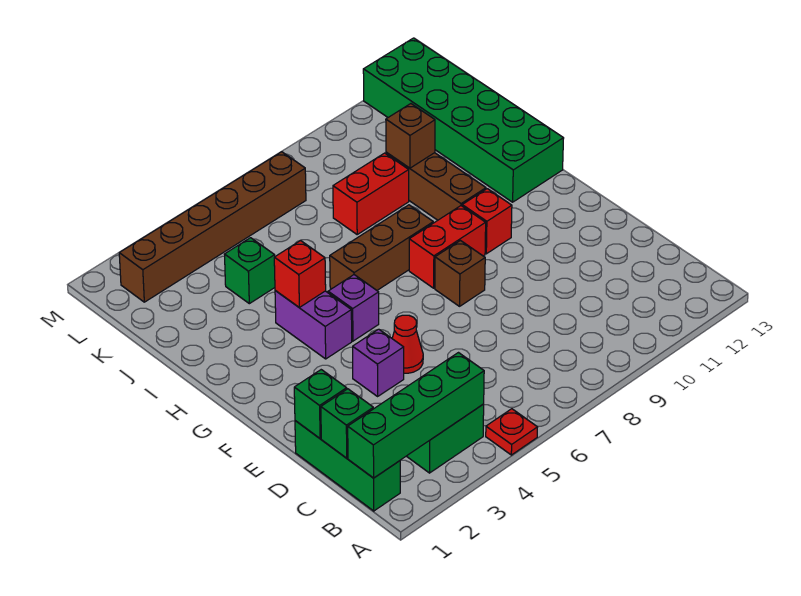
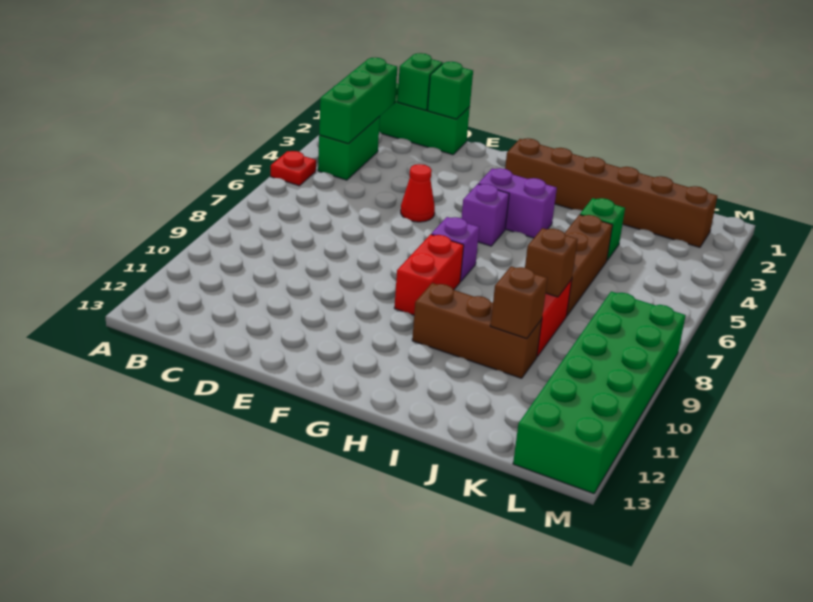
green brick B1:B4 level 2 -> green brick B2:B4 level 2
purple brick E4 level 1 -> purple brick G7 level 1
brown brick F8 level 1 -> brown brick J8 level 2
red brick G10 level 1 -> none
red brick H4 level 2 -> none
brown brick H6:H8 level 1 -> brown brick J5:J7 level 1
green brick H12:M13 level 1 -> green brick L8:M13 level 1
brown brick L2:L7 level 1 -> brown brick G2:L2 level 1

